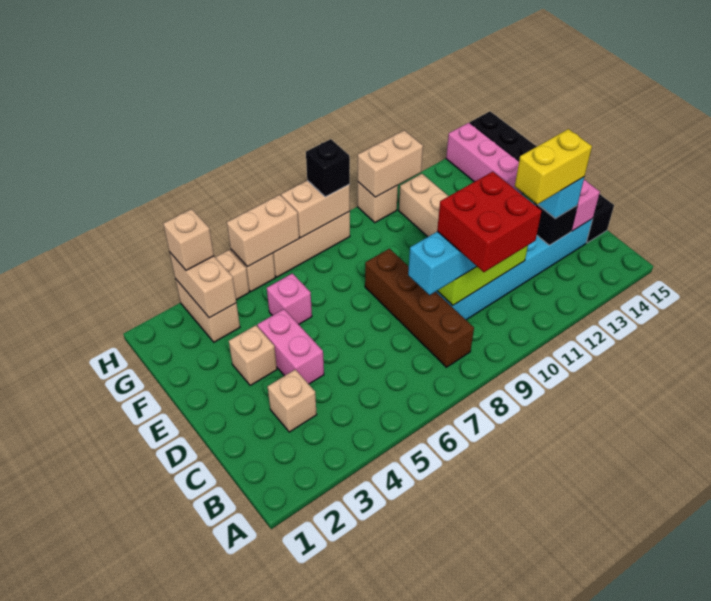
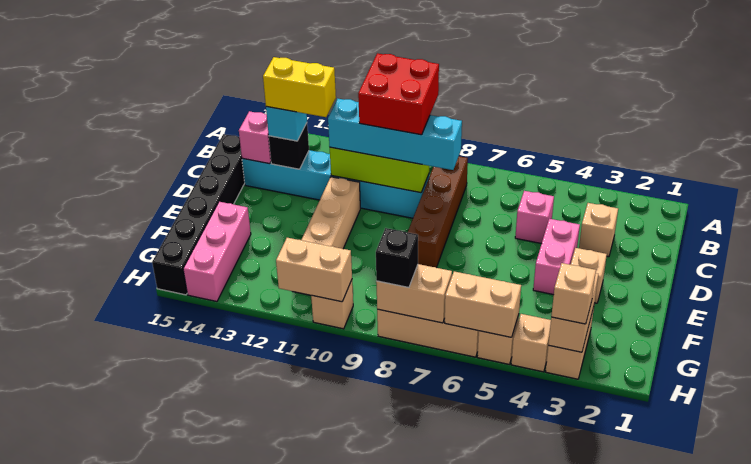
pink brick F5 level 1 -> pink brick C5 level 1

